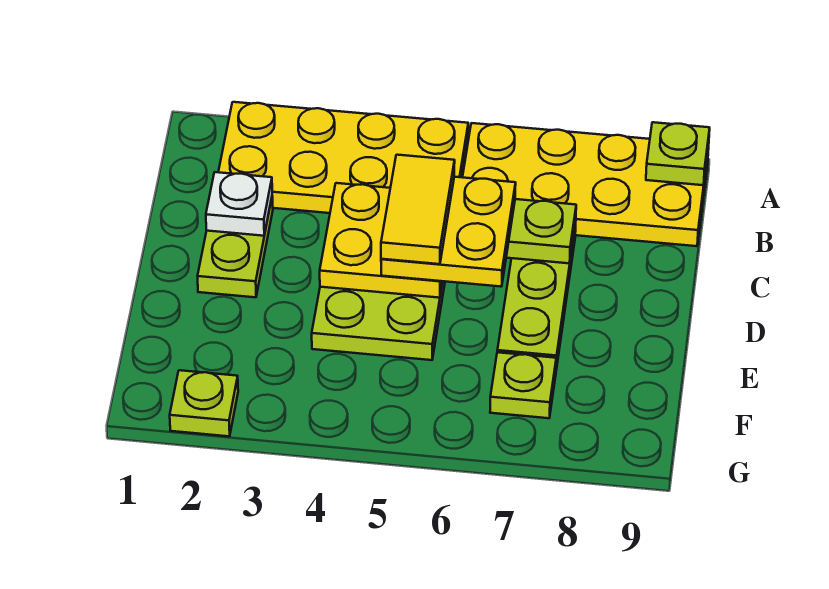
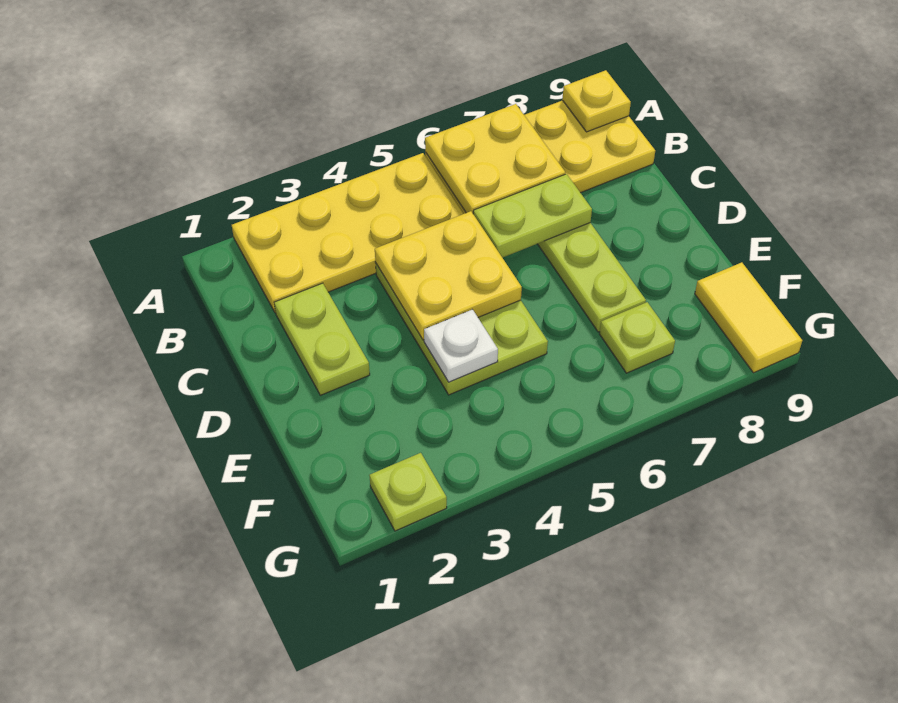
lime plate A9 level 2 -> yellow plate A9 level 2
white plate C2 level 2 -> white plate E4 level 2
yellow plate C5:D6 level 3 -> yellow plate A6:B7 level 2
yellow tile C5:D5 level 4 -> yellow tile F9:G9 level 1

